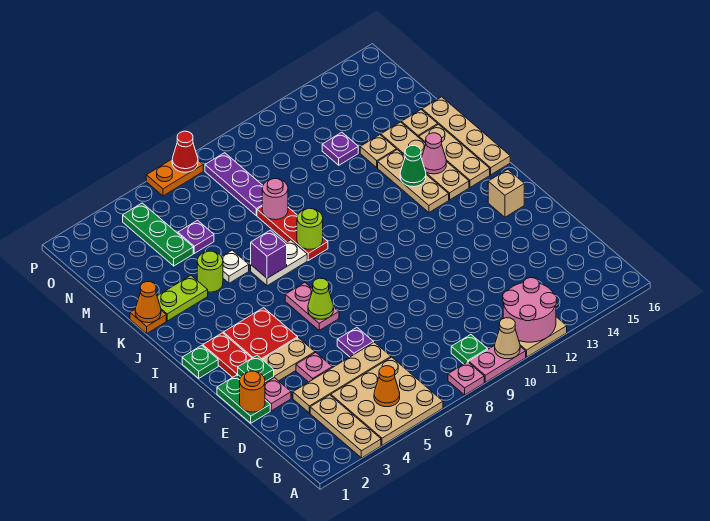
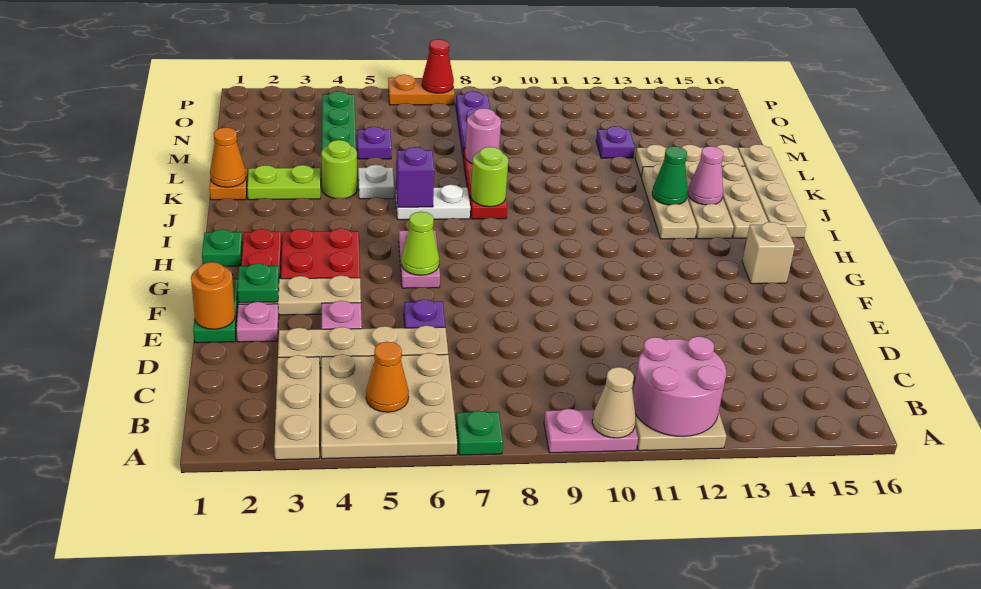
pink plate A8 level 1 -> none
green plate B9 level 1 -> green plate A7 level 1

